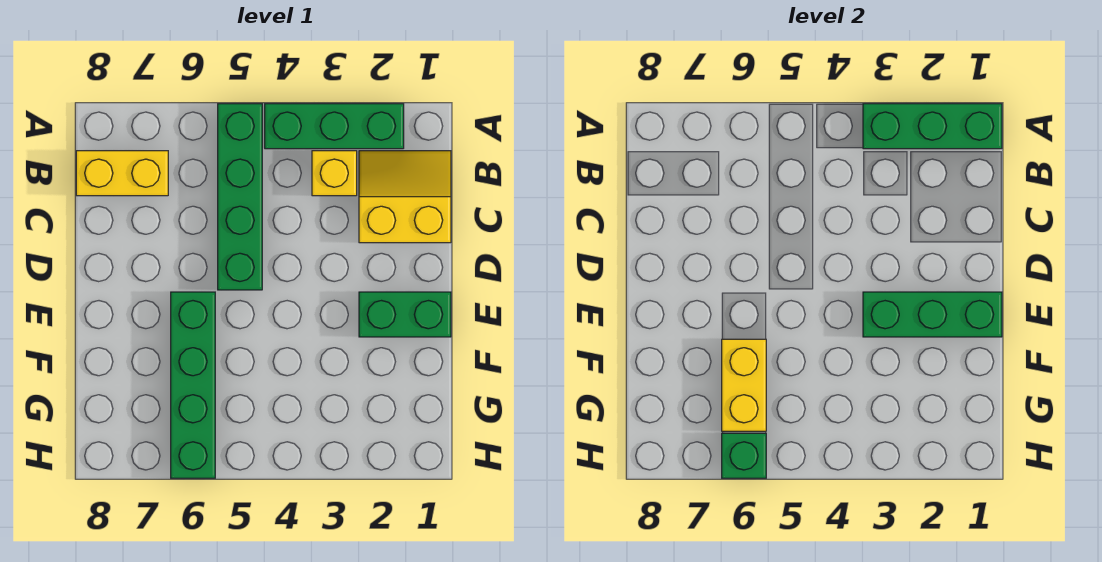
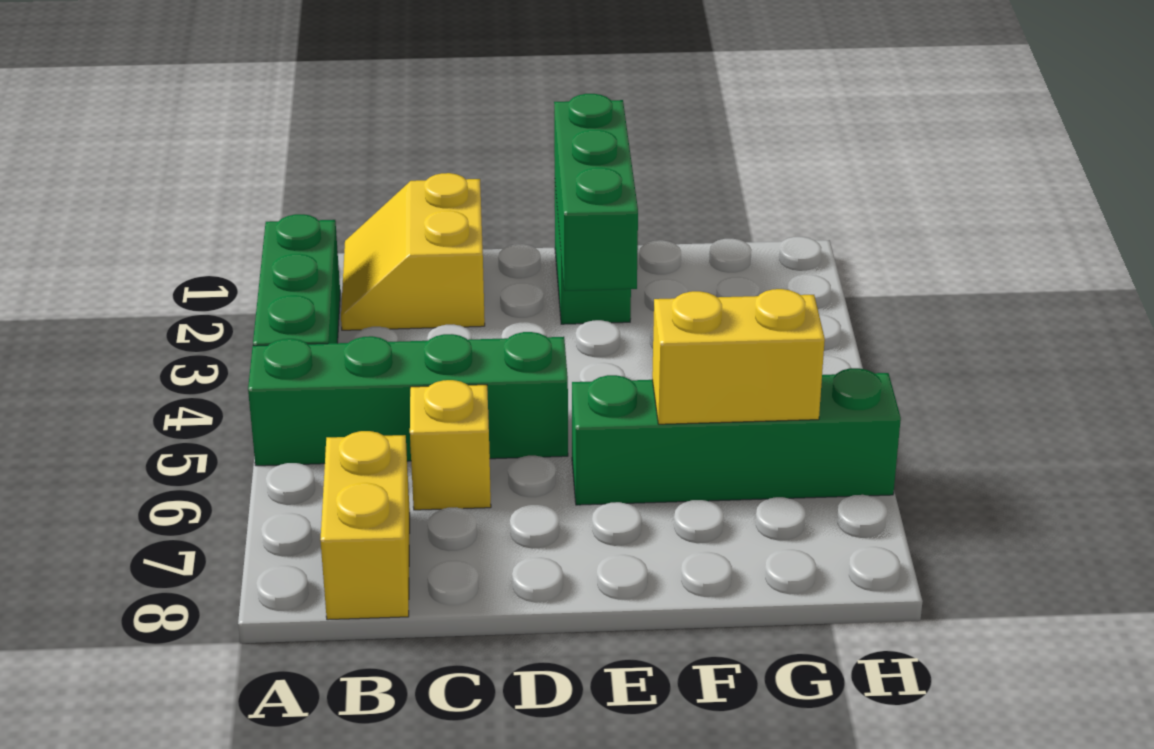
green brick A1:A3 level 2 -> none
yellow brick B3 level 1 -> yellow brick C6 level 1
green brick H6 level 2 -> none

